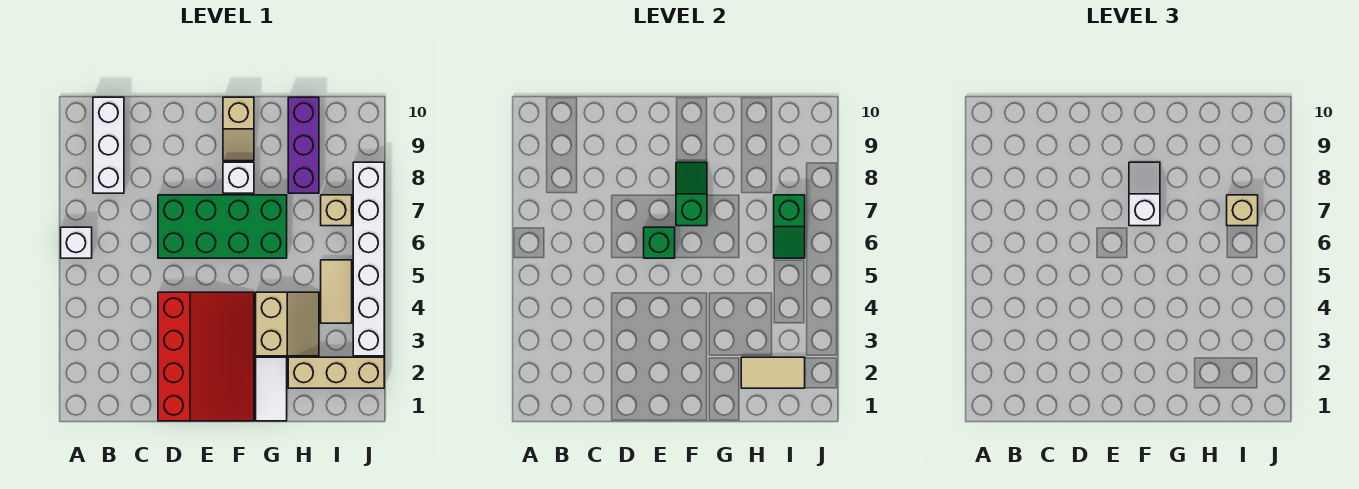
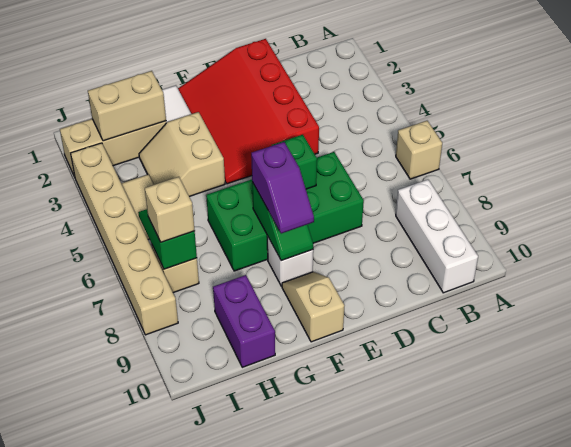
white brick A6 level 1 -> tan brick A6 level 1
white slope F7:F8 level 3 top 7 -> purple slope F7:F8 level 3 top 7
tan tile H2:I2 level 2 -> tan brick H2:I2 level 2
purple brick H8:H10 level 1 -> purple brick H9:H10 level 1
white brick J3:J8 level 1 -> tan brick J3:J8 level 1

